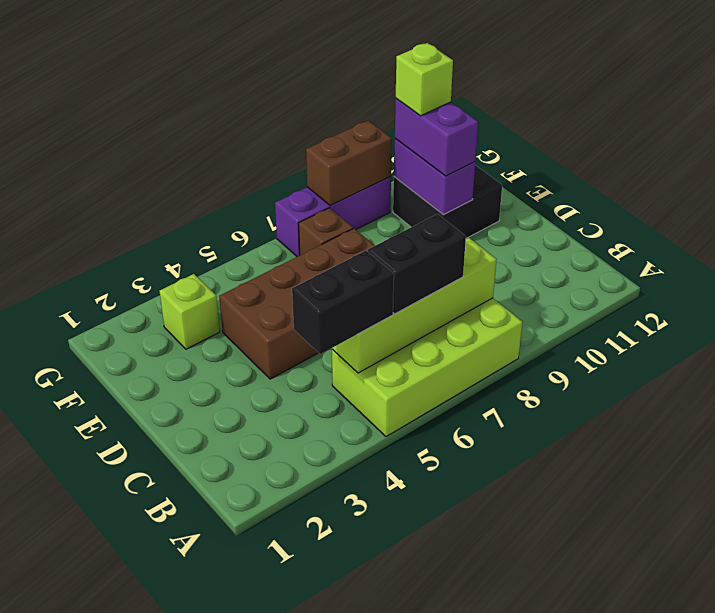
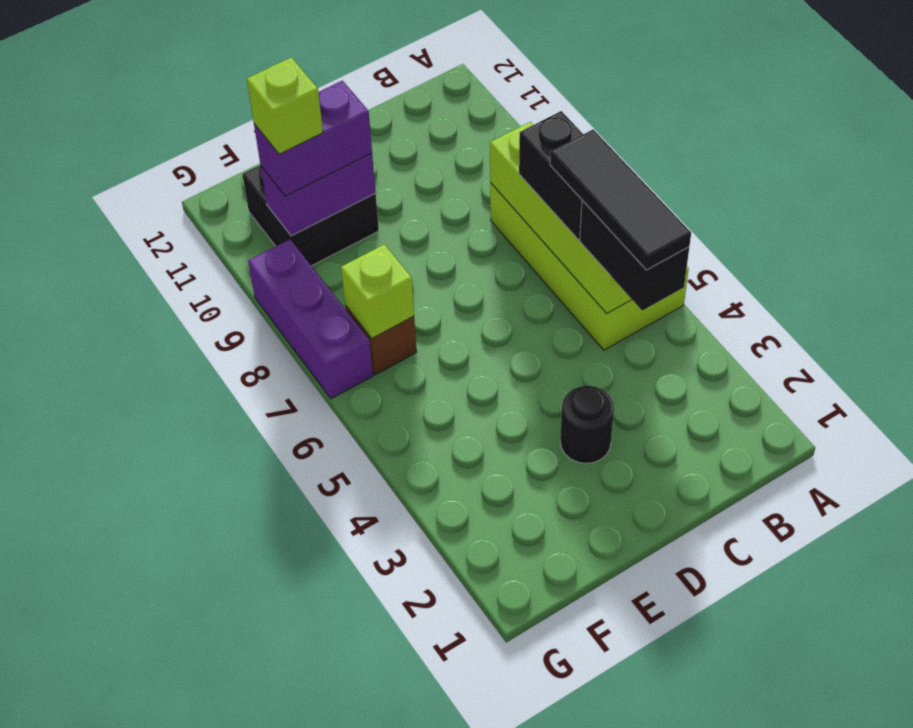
none -> black tile B4:B6 level 4
none -> black round brick D3 level 1
brown brick D4:E7 level 1 -> none
lime brick F3 level 1 -> lime brick F7 level 2
brown brick G8:G9 level 2 -> none

